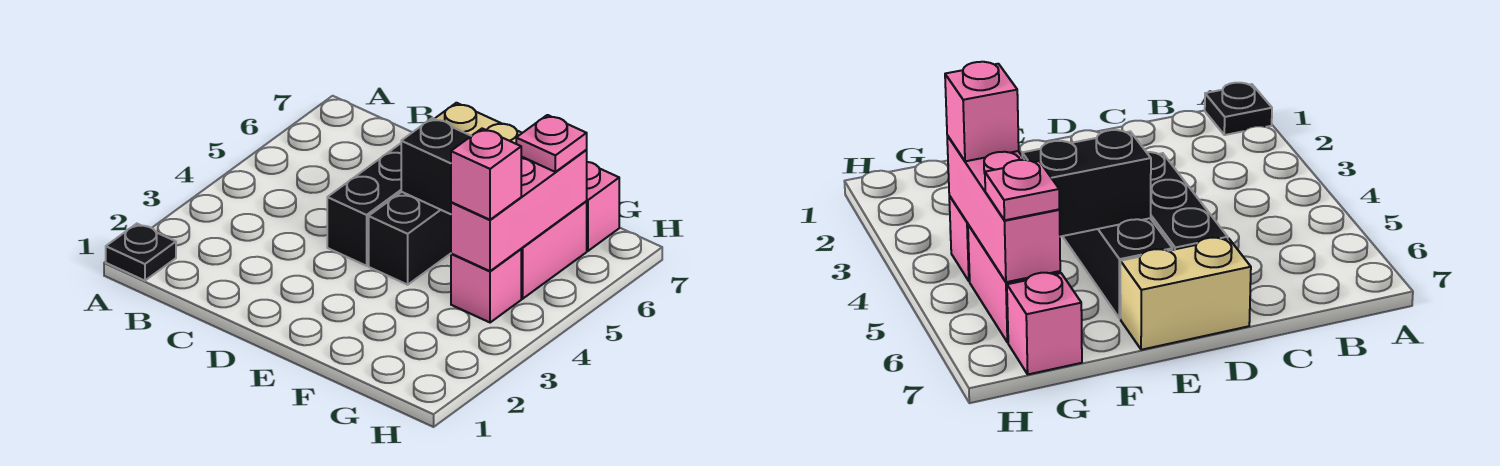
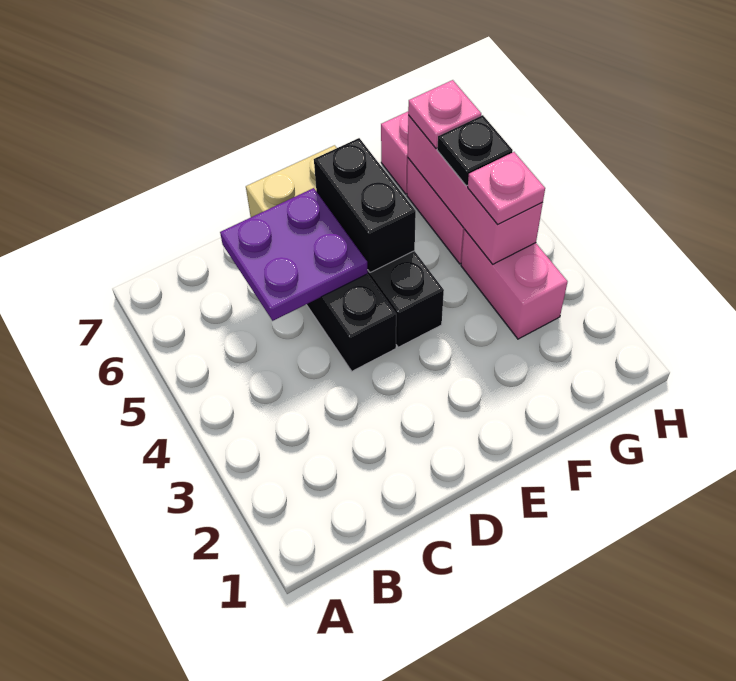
black plate A1 level 1 -> black plate G5 level 3
none -> purple plate C5:D6 level 2
black brick E5:F5 level 2 -> black brick E5:E6 level 2
pink brick G4 level 1 -> pink brick G3:G4 level 1
pink brick G4 level 3 -> pink plate G4 level 3

